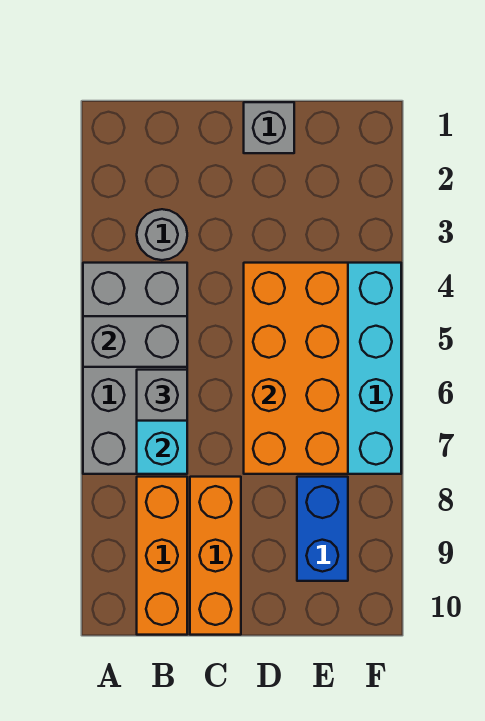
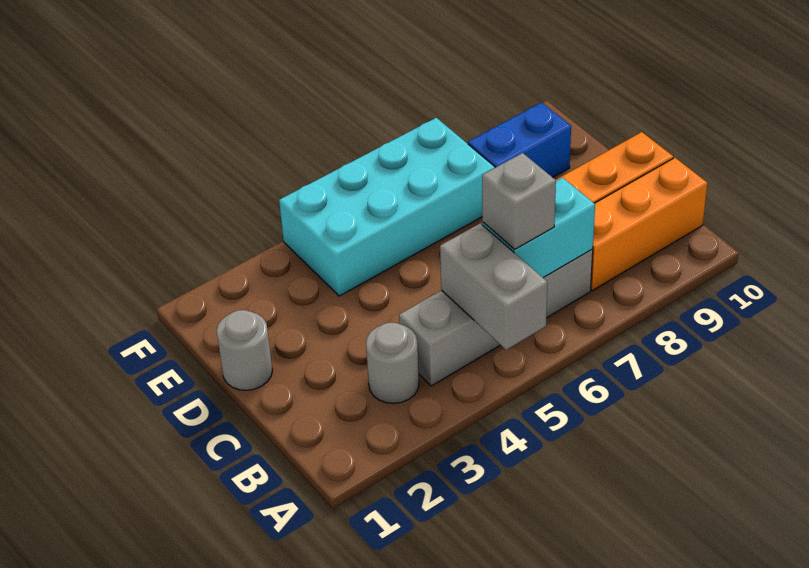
grey brick A4:B7 level 1 -> grey brick B4:B7 level 1
grey brick D1 level 1 -> grey round brick D1 level 1
orange brick D4:E7 level 2 -> none

